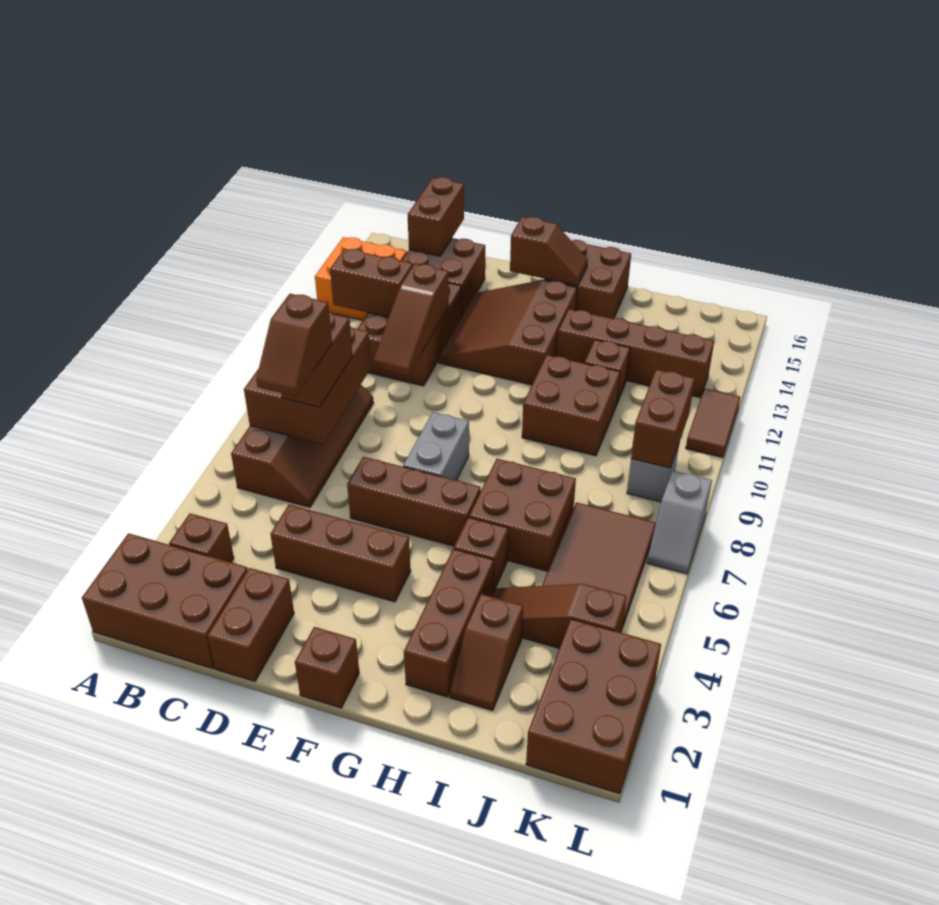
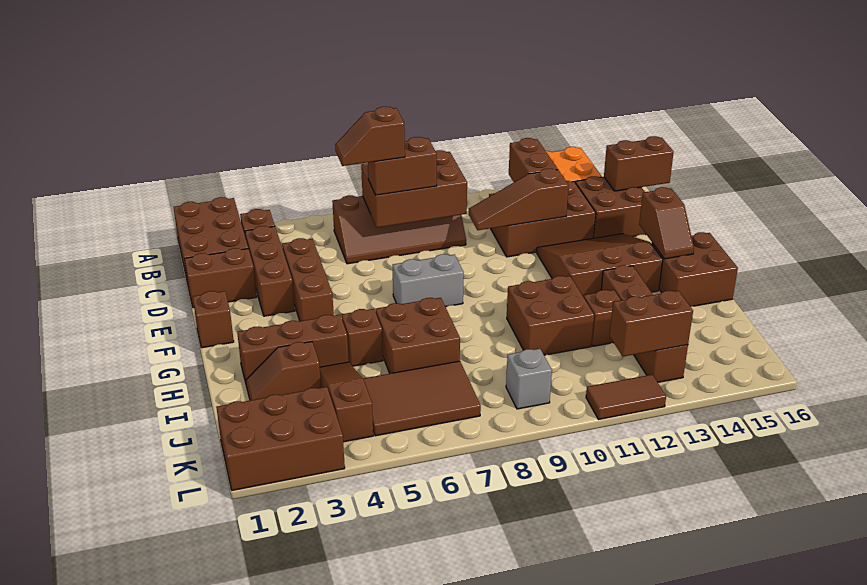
brown brick E6:G6 level 1 -> brown brick C3:E3 level 1
brown brick K9:K10 level 2 -> brown brick K12:K13 level 2
grey slope L7:L8 level 1 top 8 -> none

